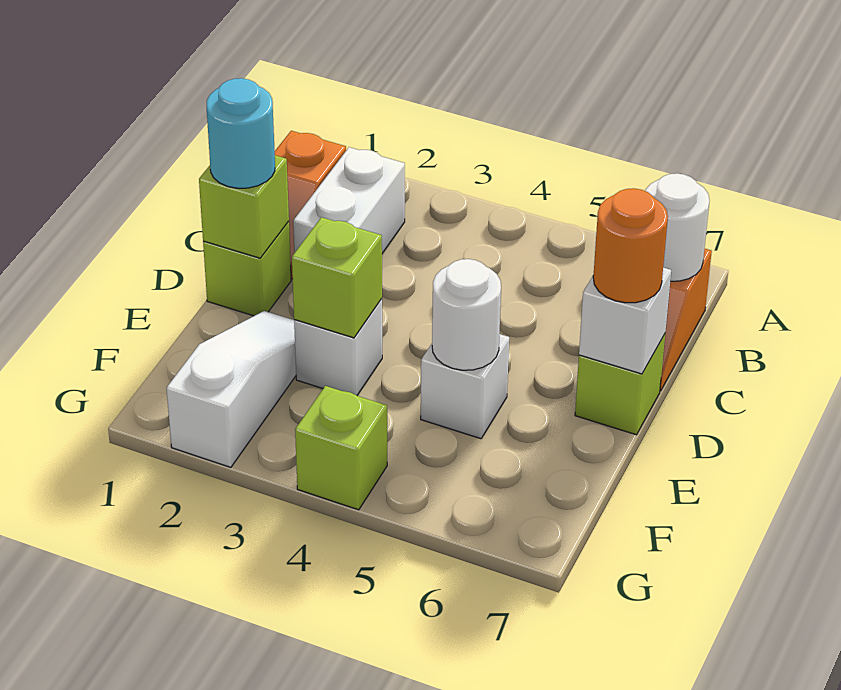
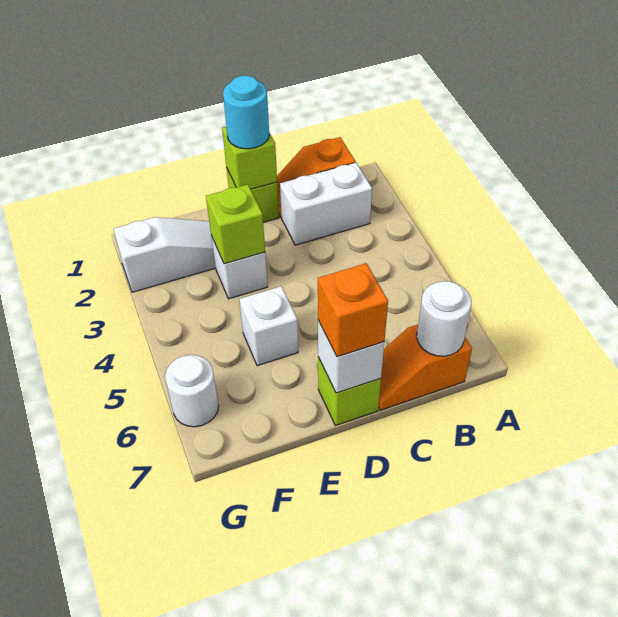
orange round brick D7 level 3 -> orange brick D7 level 3
white round brick E5 level 2 -> white round brick G6 level 1
lime brick G4 level 1 -> none

